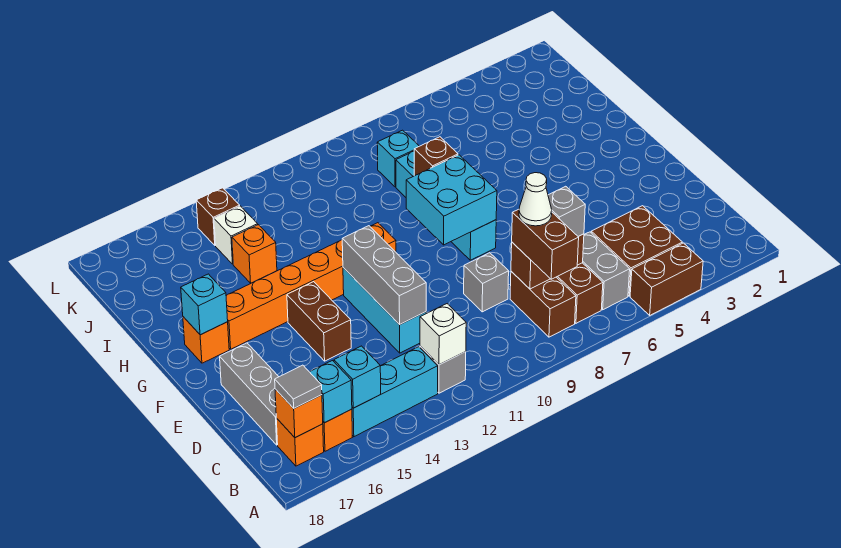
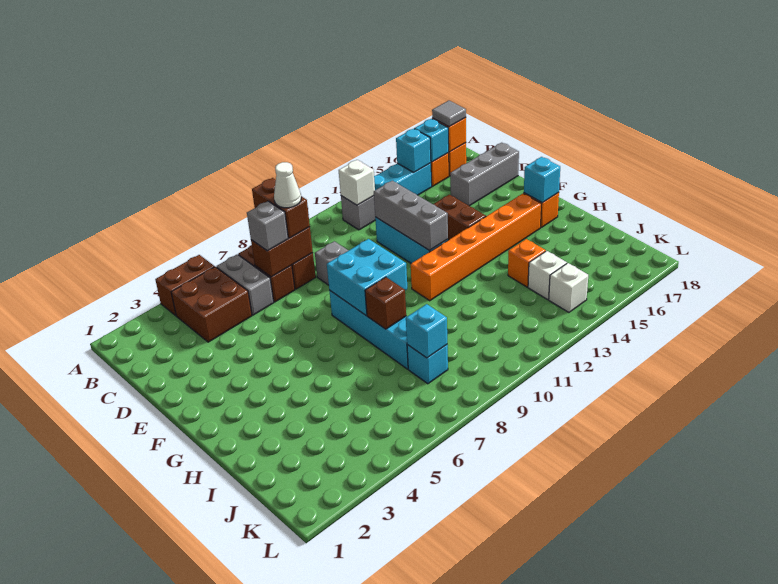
grey brick C17:E17 level 1 -> grey brick D16:D18 level 1
none -> cyan brick J8 level 2
brown brick K14 level 1 -> white brick K14 level 1

